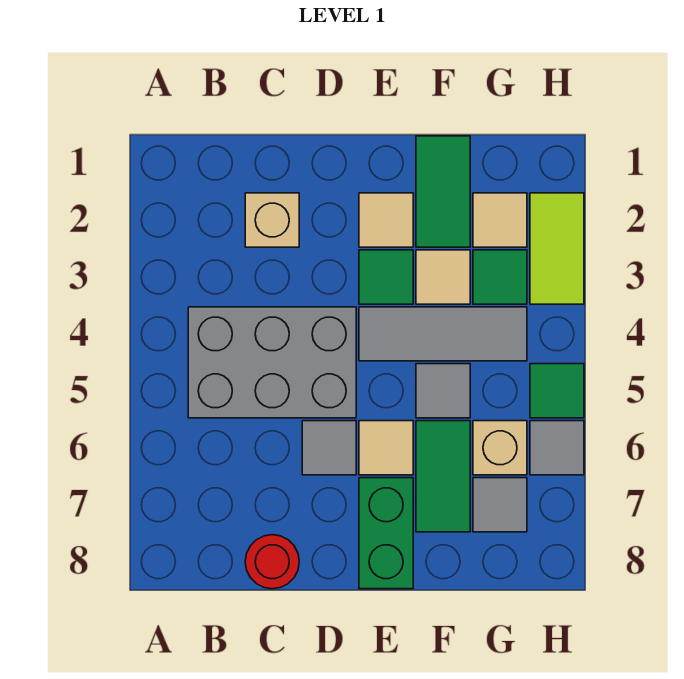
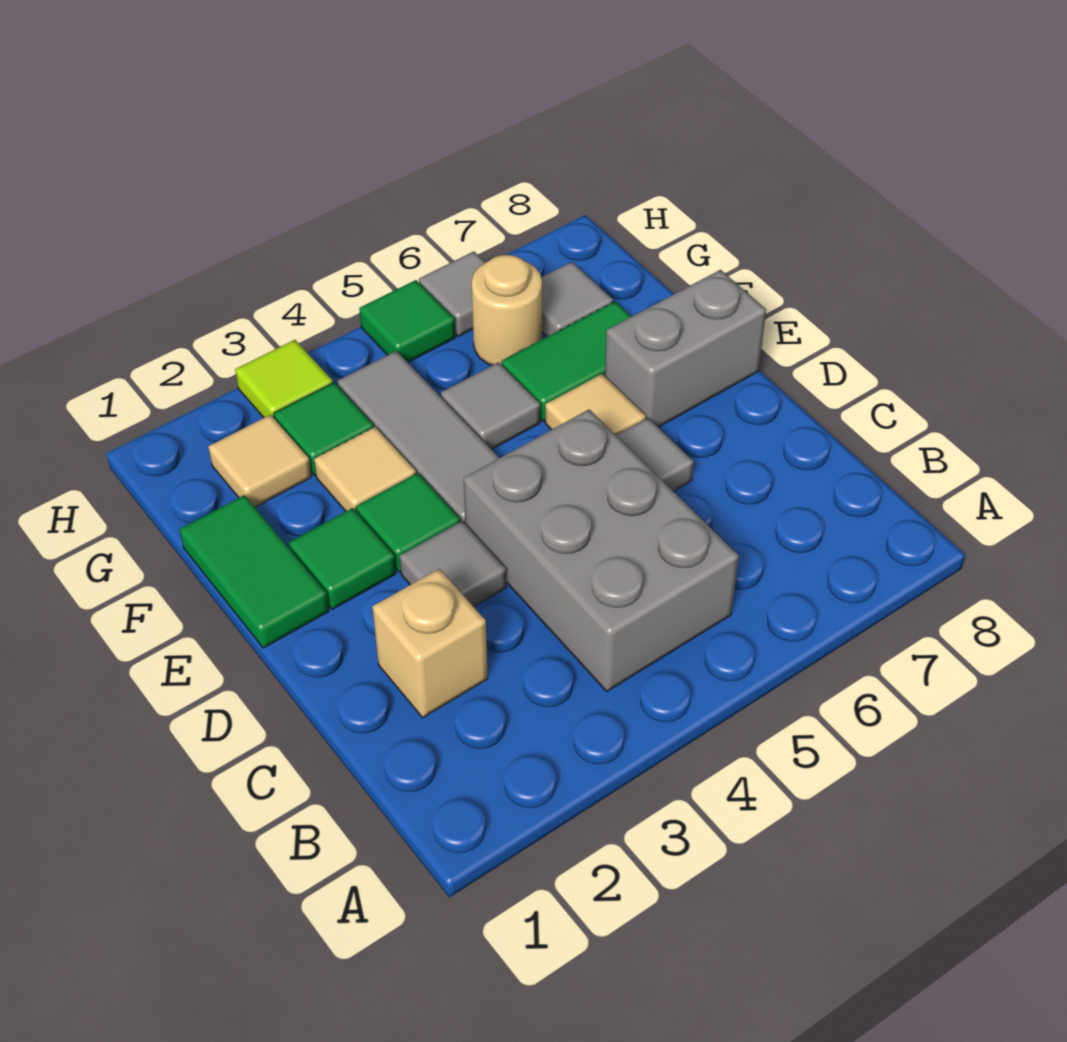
red round brick C8 level 1 -> none
none -> grey tile D3 level 1
tan tile E2 level 1 -> green tile E2 level 1
green brick E7:E8 level 1 -> grey brick E7:E8 level 1
green tile F1:F2 level 1 -> green tile E1:F1 level 1
tan brick G6 level 1 -> tan round brick G6 level 1
lime tile H2:H3 level 1 -> lime tile H3 level 1

